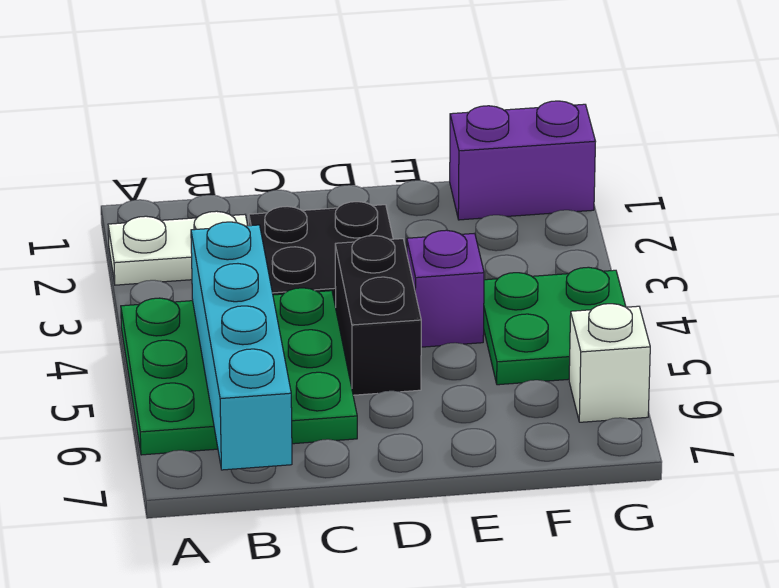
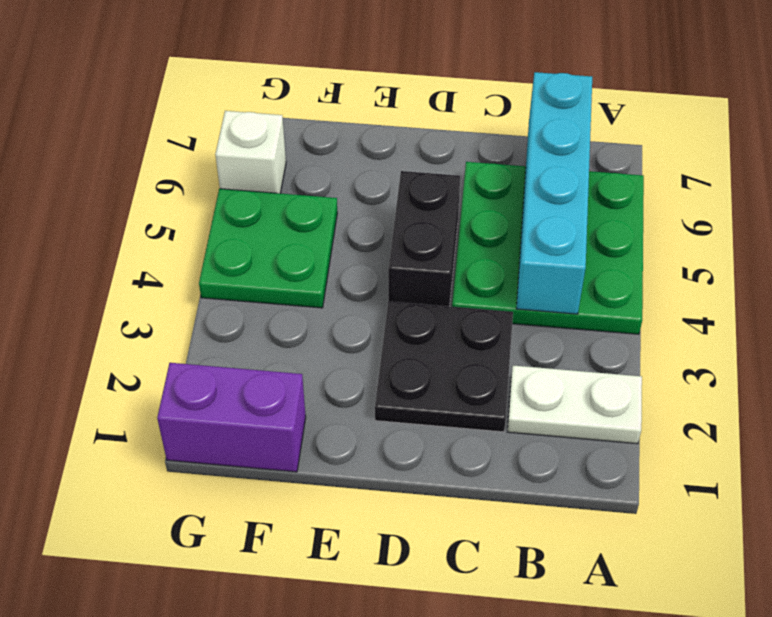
purple brick E4 level 1 -> none

